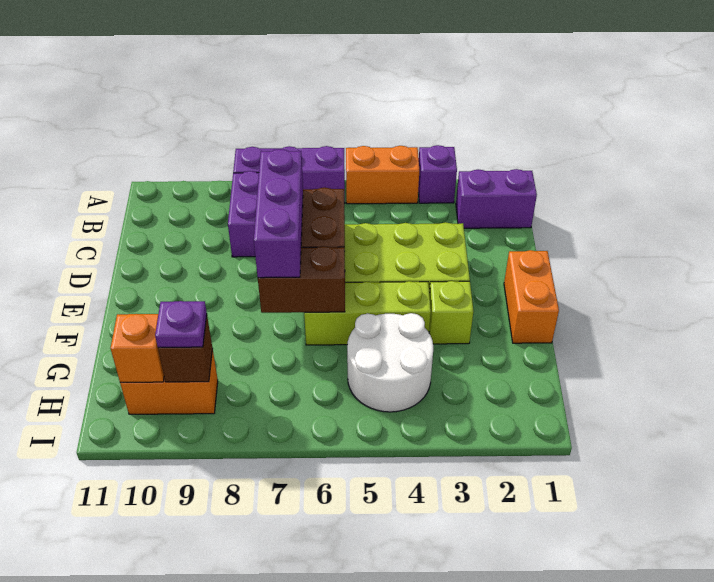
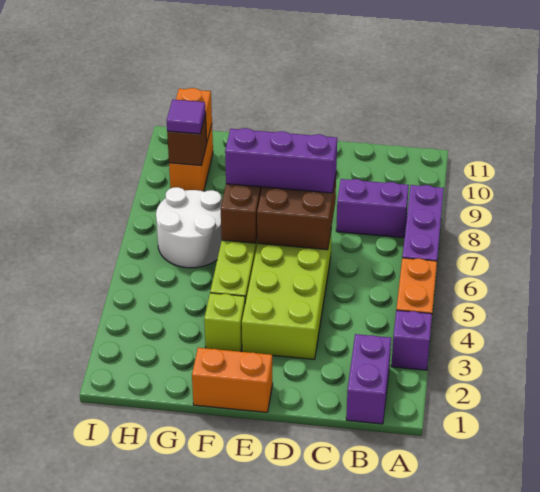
white round brick G4:H5 level 1 -> white round brick G6:H7 level 1
purple plate H9 level 3 -> purple tile H9 level 3

